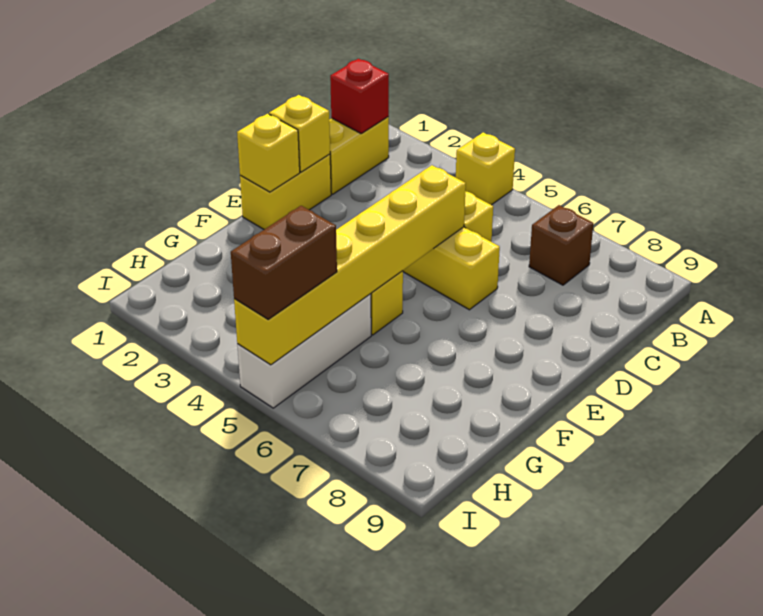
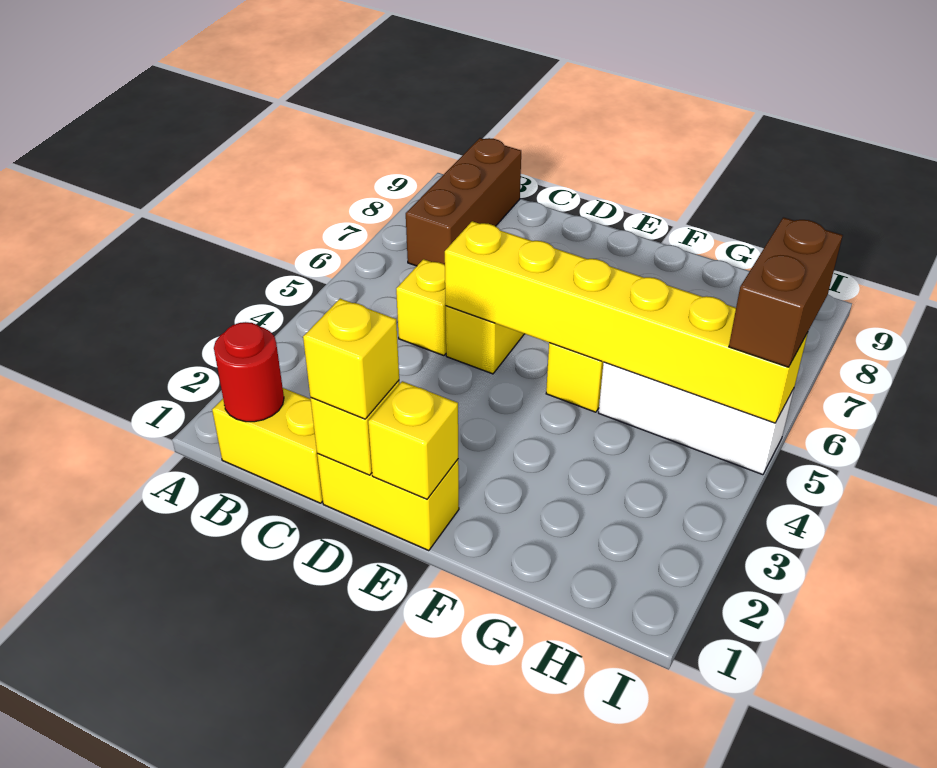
yellow brick A4 level 1 -> yellow brick D1 level 3
red brick B1 level 2 -> red round brick B1 level 2
brown brick B7 level 1 -> brown brick B7:B9 level 1
brown brick H5:I5 level 3 -> brown brick I5:I6 level 3

